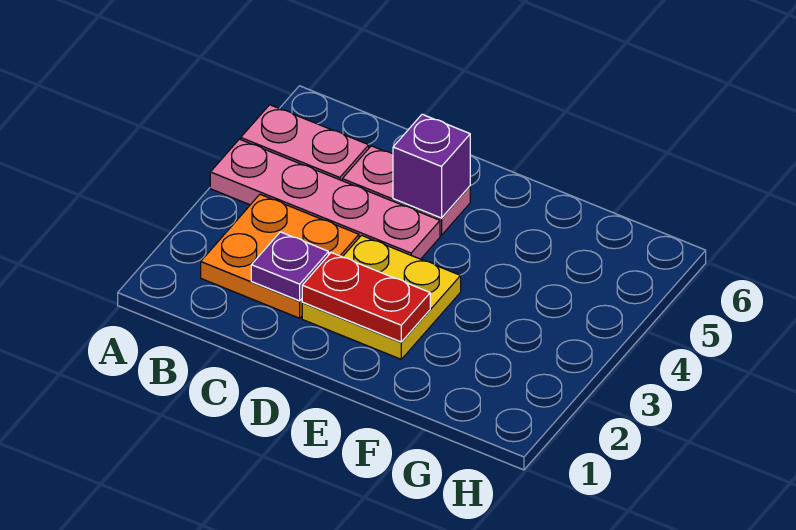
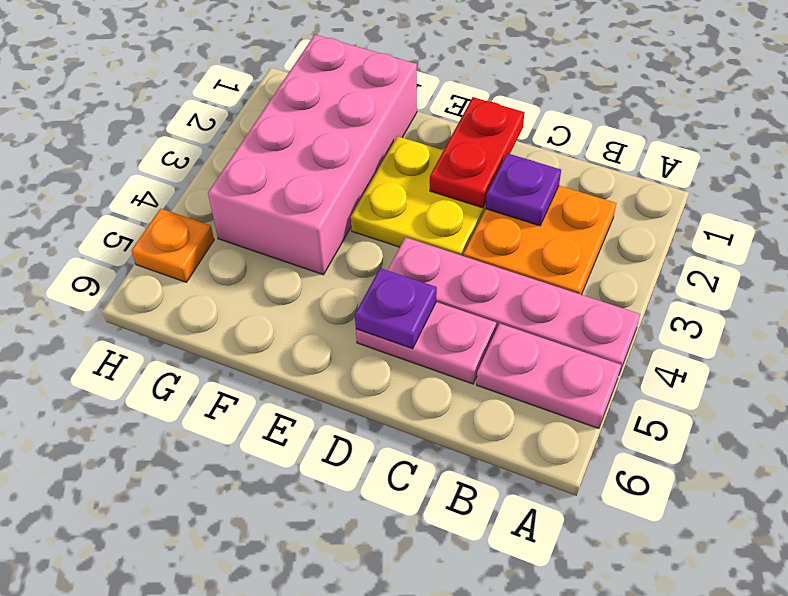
red plate D2:E2 level 2 -> red plate D1:D2 level 2
purple brick D5 level 2 -> purple plate D5 level 2
none -> pink brick F1:G4 level 1
none -> orange plate H5 level 1

